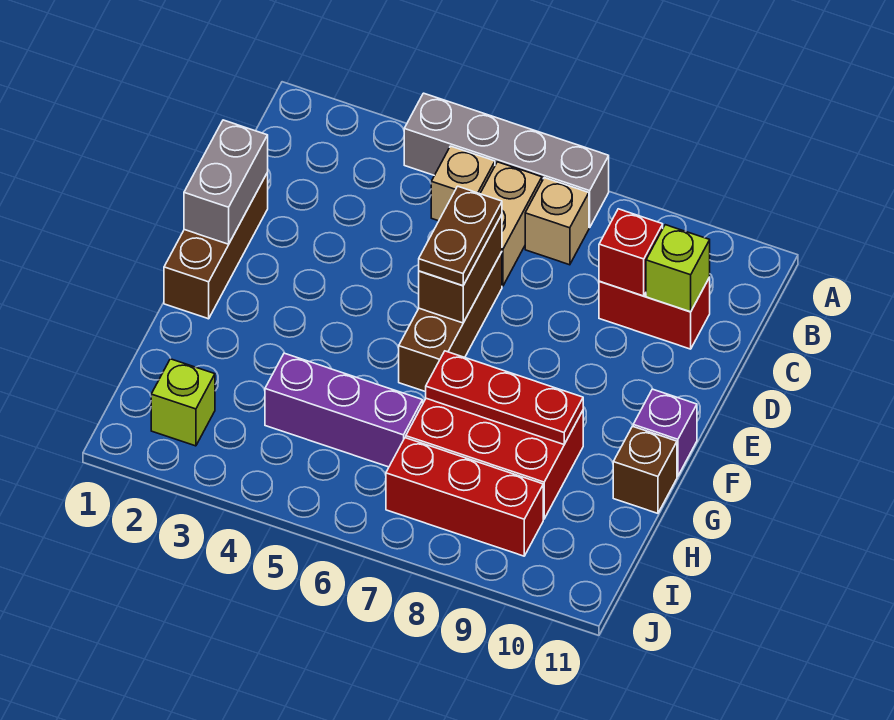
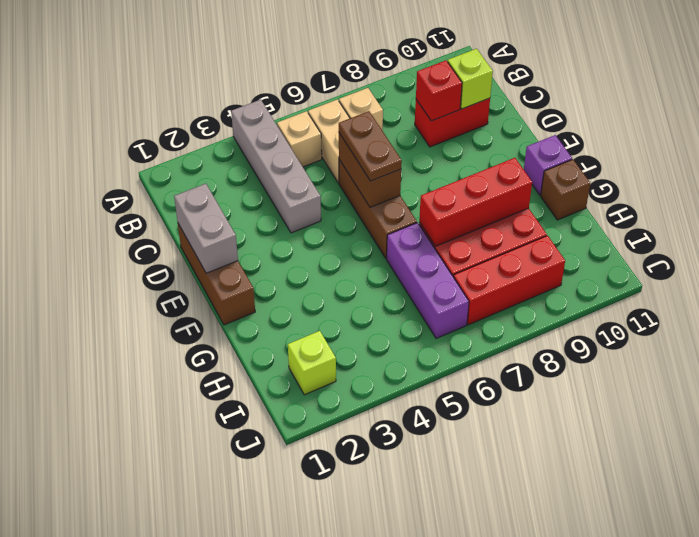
grey brick A4:A7 level 1 -> grey brick A4:D4 level 1
red plate G7:G9 level 2 -> red brick G7:G9 level 2
purple brick H4:H6 level 1 -> purple brick G6:I6 level 1

